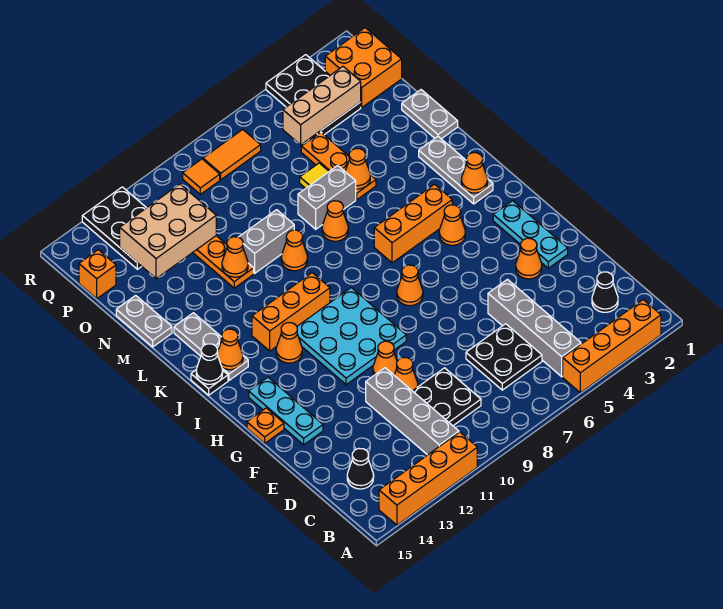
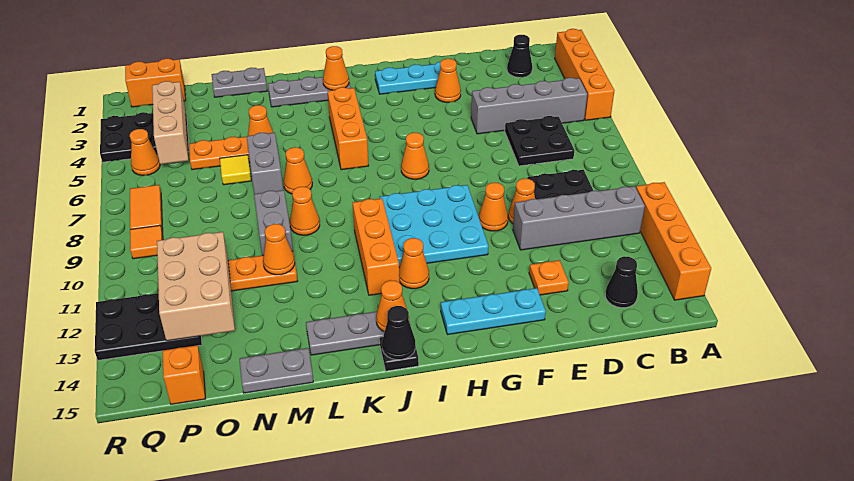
orange plate G15 level 1 -> orange plate E13 level 1
orange cone I4 level 1 -> orange cone Q5 level 1
orange brick P1:Q2 level 1 -> orange brick P1:Q1 level 1

